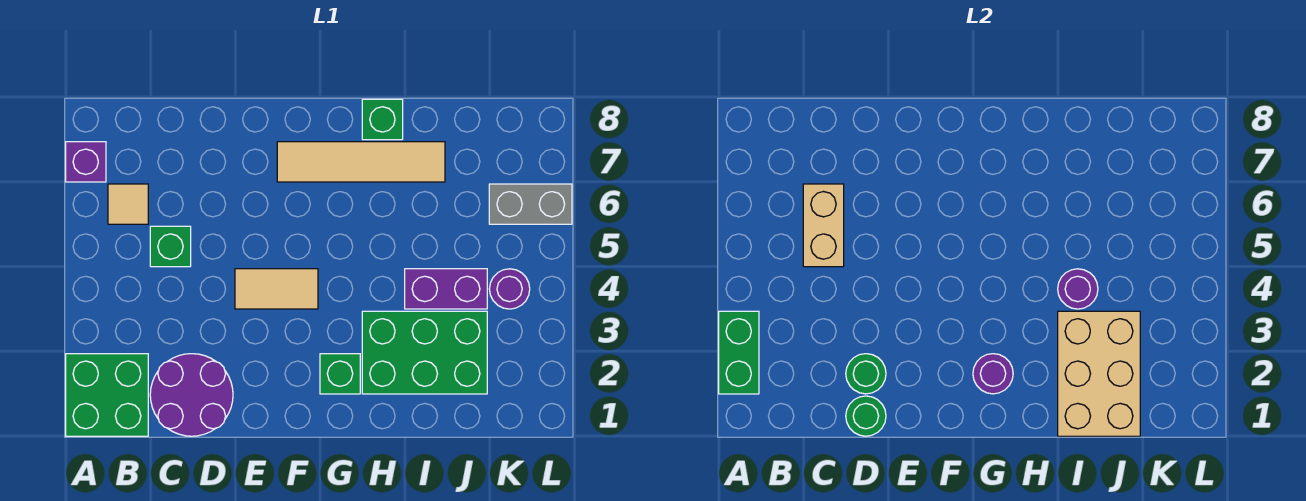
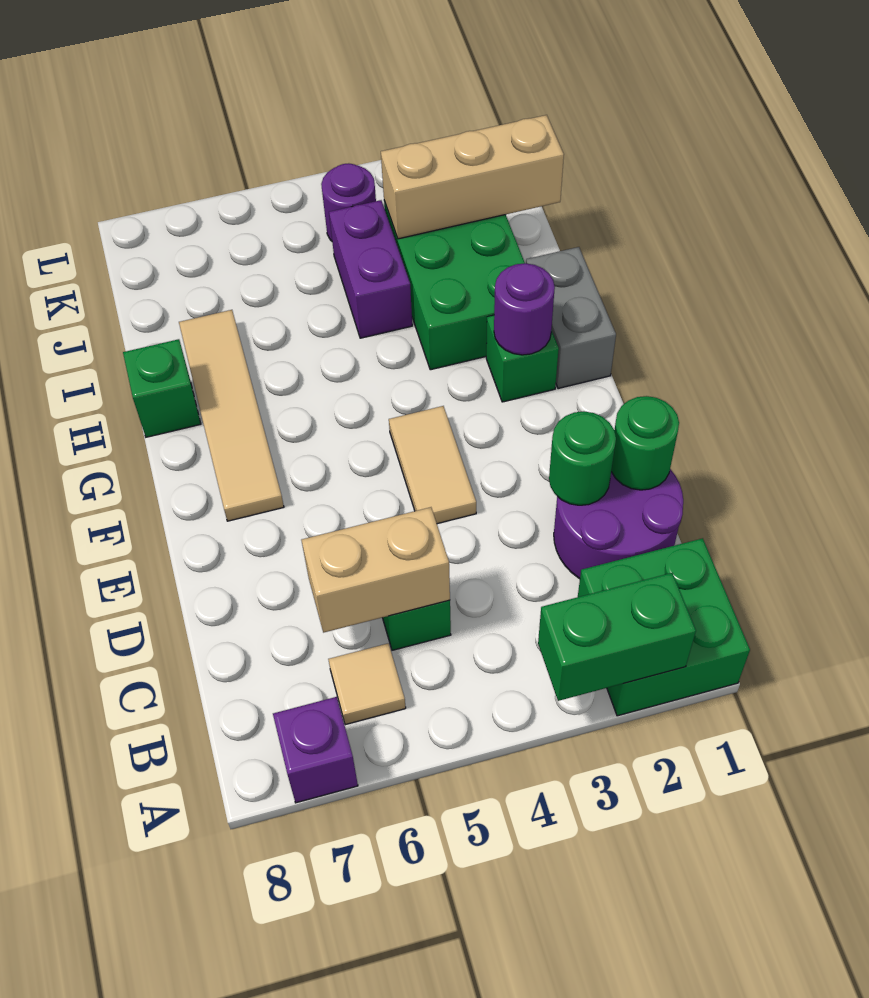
tan brick I1:J3 level 2 -> tan brick J1:J3 level 2
purple round brick I4 level 2 -> none
grey brick K6:L6 level 1 -> grey brick G1:H1 level 1

